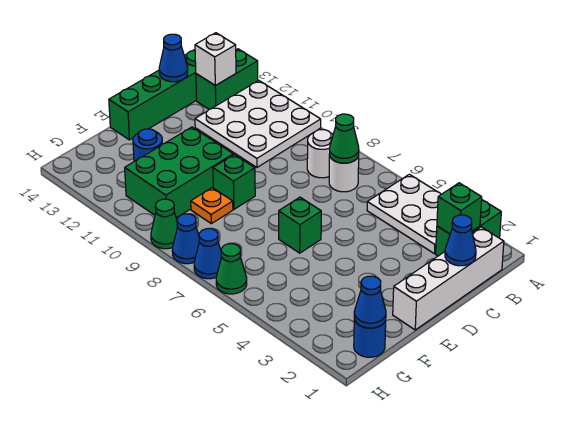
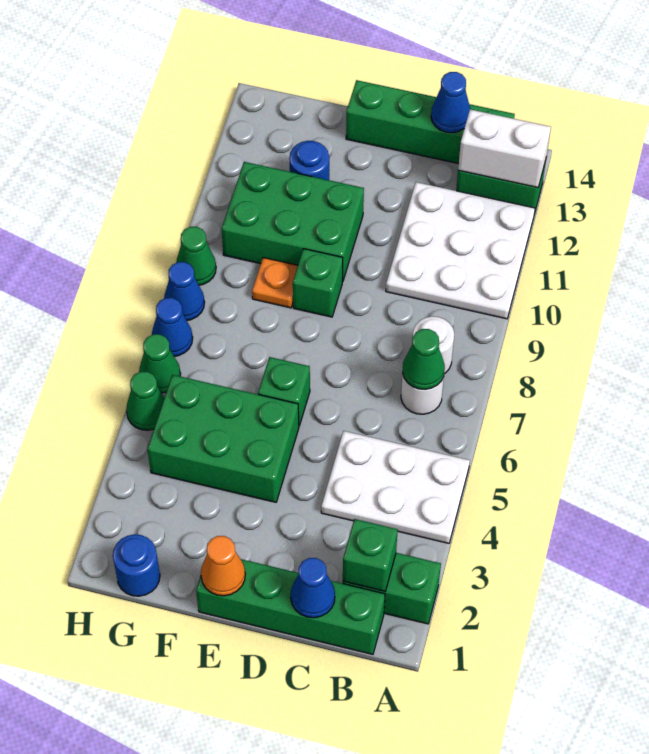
white plate A3:B5 level 1 -> white plate A4:C5 level 1
white brick B1:E1 level 1 -> green brick B1:E1 level 1
white brick B13 level 2 -> white brick A13:B13 level 2
none -> orange cone E1 level 2
none -> green brick E4:G5 level 1
blue cone G1 level 2 -> none
none -> green cone H5 level 1

